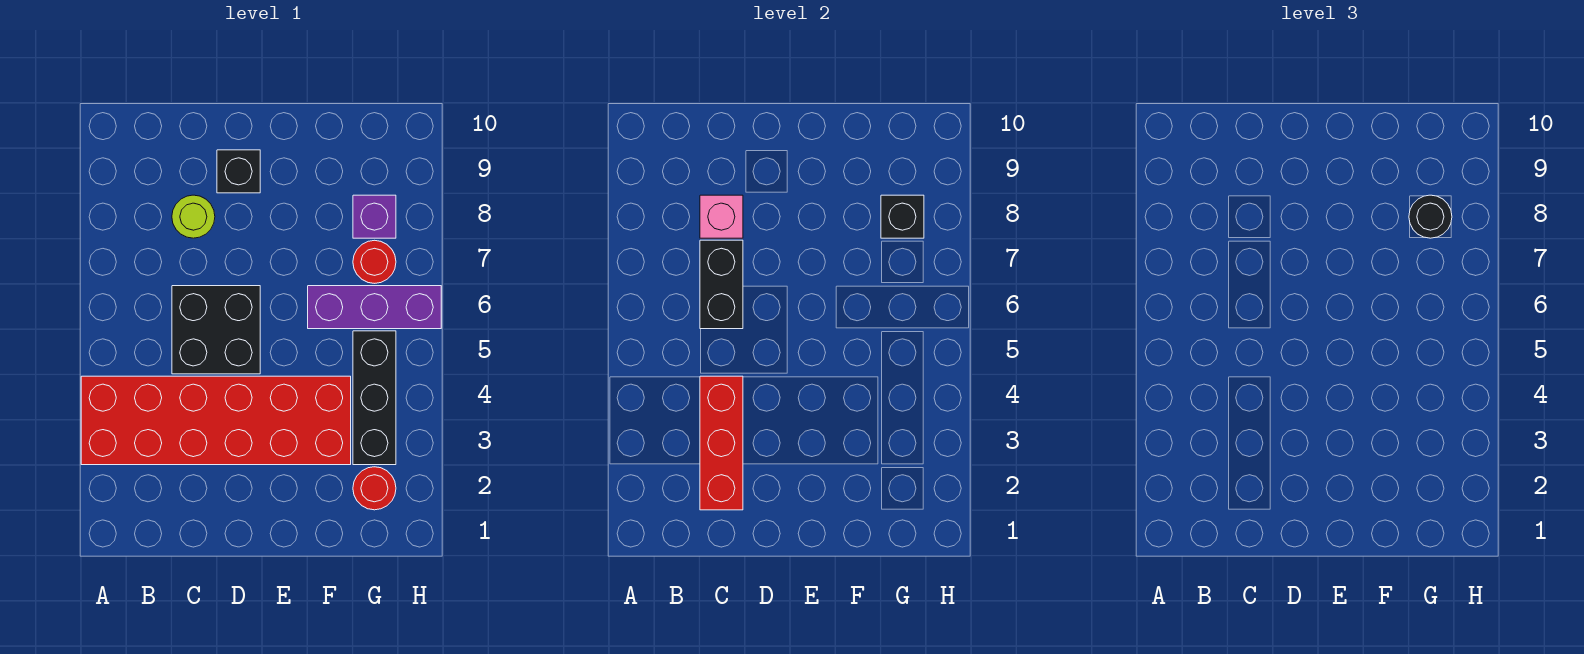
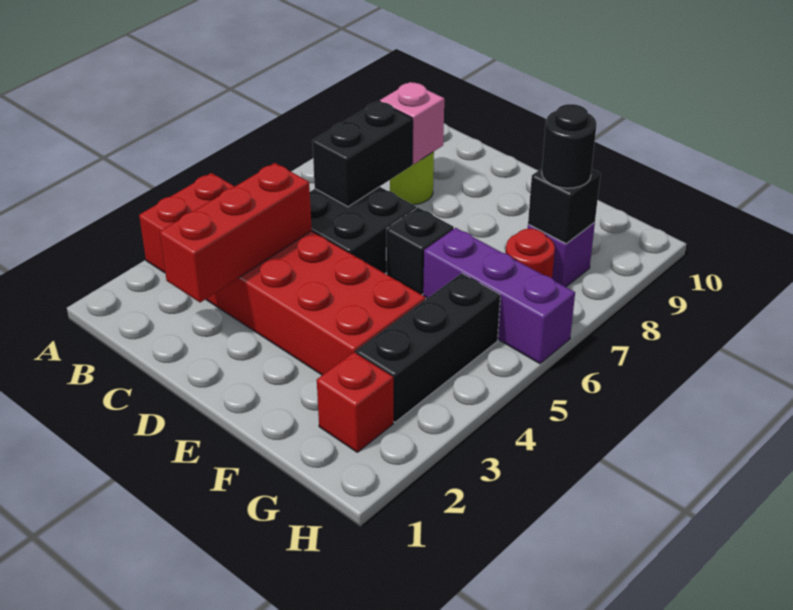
black brick D9 level 1 -> black brick E6 level 1
red round brick G2 level 1 -> red brick G2 level 1

